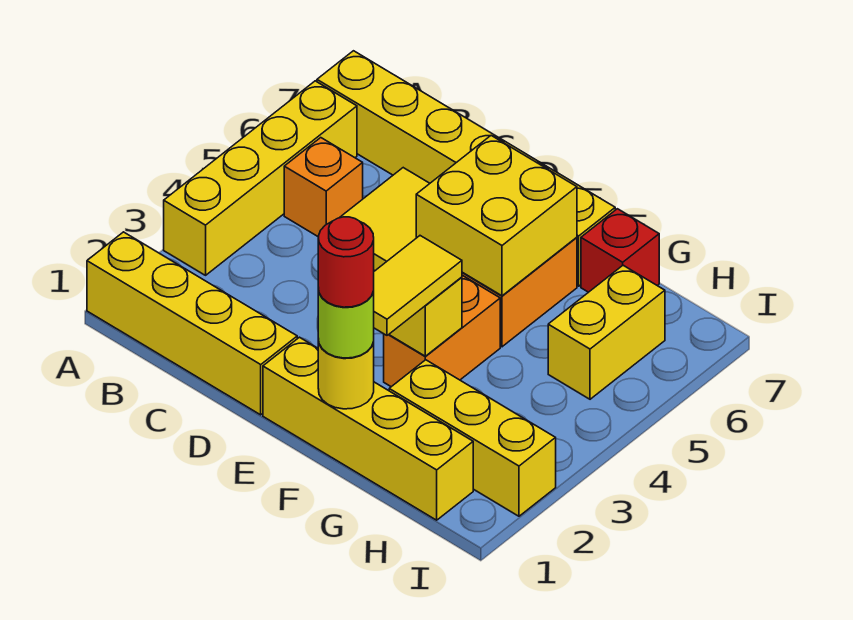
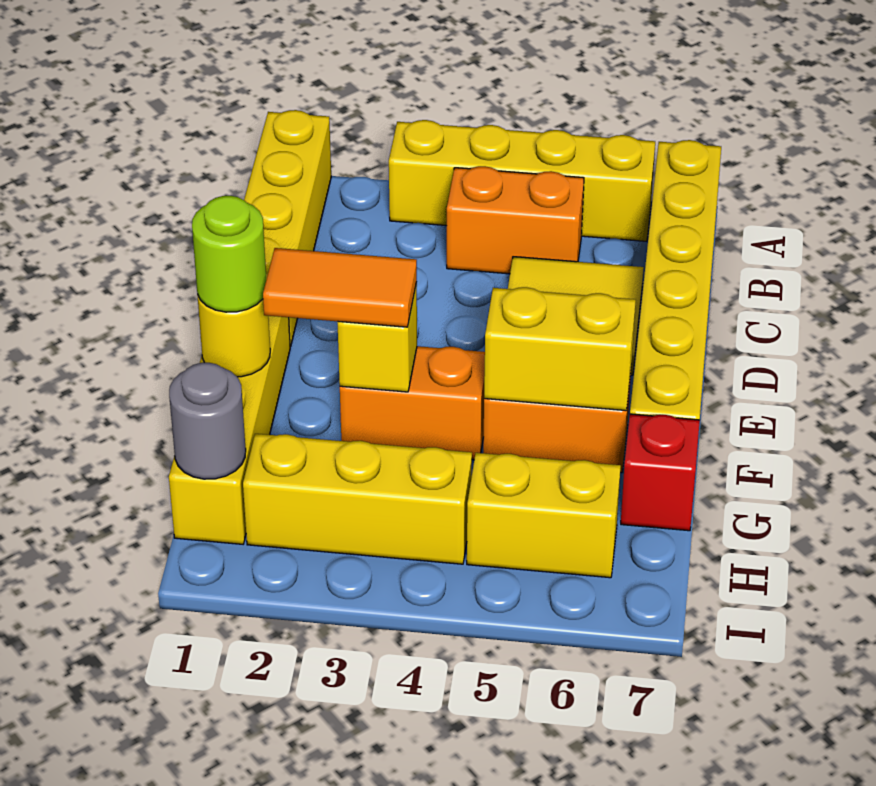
orange brick B5 level 1 -> orange brick B4:B5 level 1
yellow brick E5:F6 level 2 -> yellow brick F5:F6 level 2
red round brick F1 level 4 -> none
yellow tile F2:F3 level 3 -> orange tile F2:F3 level 3
yellow brick G2:I2 level 1 -> yellow brick H2:H4 level 1
none -> grey round brick H1 level 2

